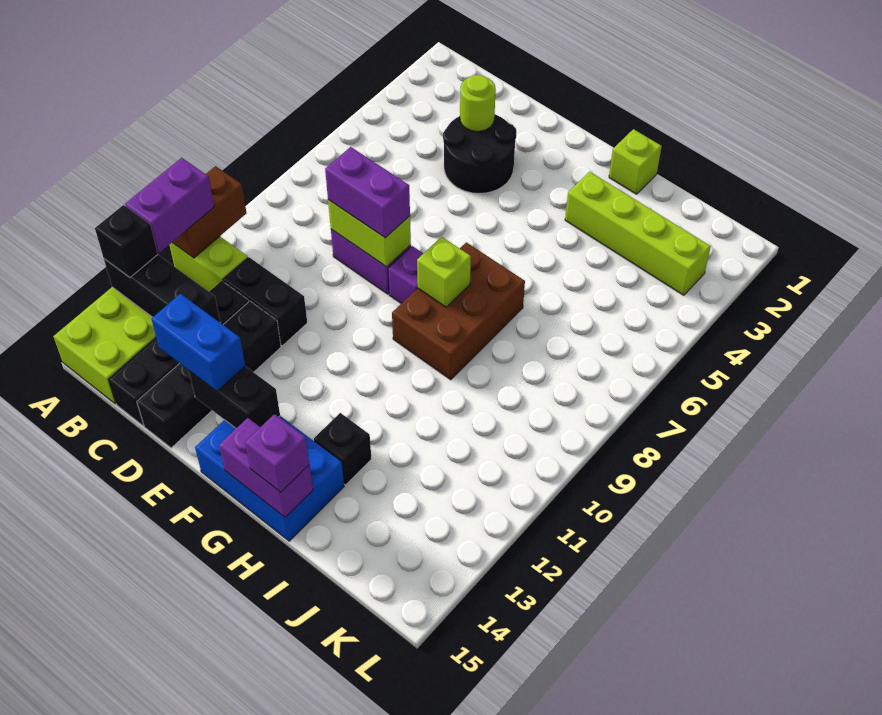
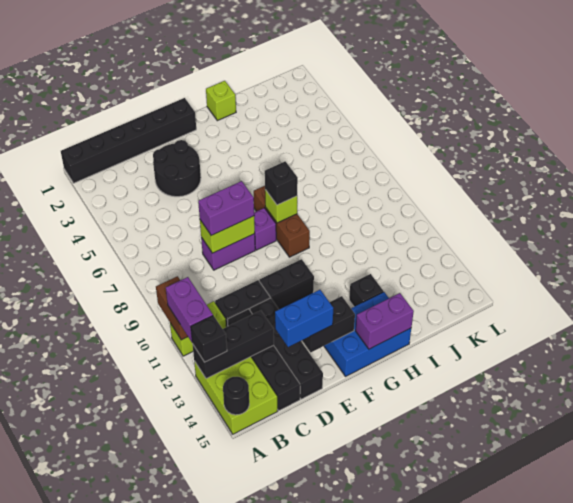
none -> black brick A1:F1 level 1
none -> black round brick A15 level 2
lime round brick D3 level 2 -> none
none -> black brick E11:F11 level 1
brown brick G7:H9 level 1 -> brown brick G7:G9 level 1
none -> black brick G8 level 3
lime brick H3:K3 level 1 -> none
purple brick H15 level 3 -> none

